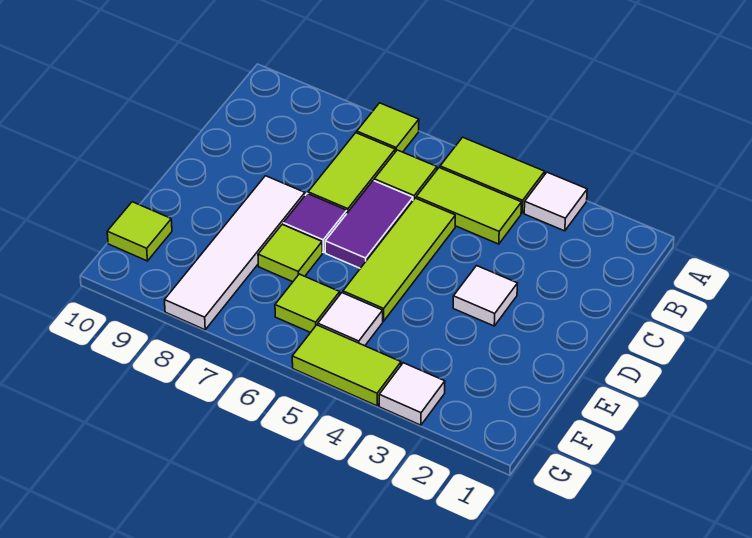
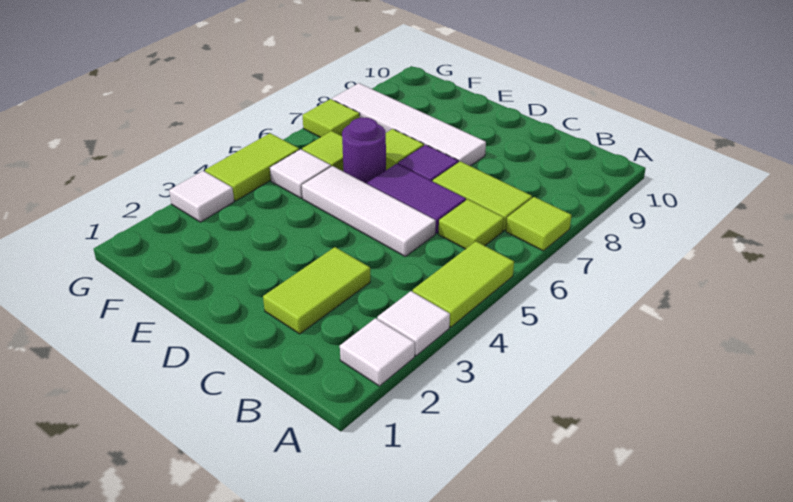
lime tile B4:B5 level 1 -> lime tile C2:C3 level 1
lime tile C5:E5 level 1 -> white tile C5:E5 level 1
white tile D3 level 1 -> white tile A2 level 1
none -> purple round brick E6 level 1
lime tile F10 level 1 -> lime tile G7 level 1

